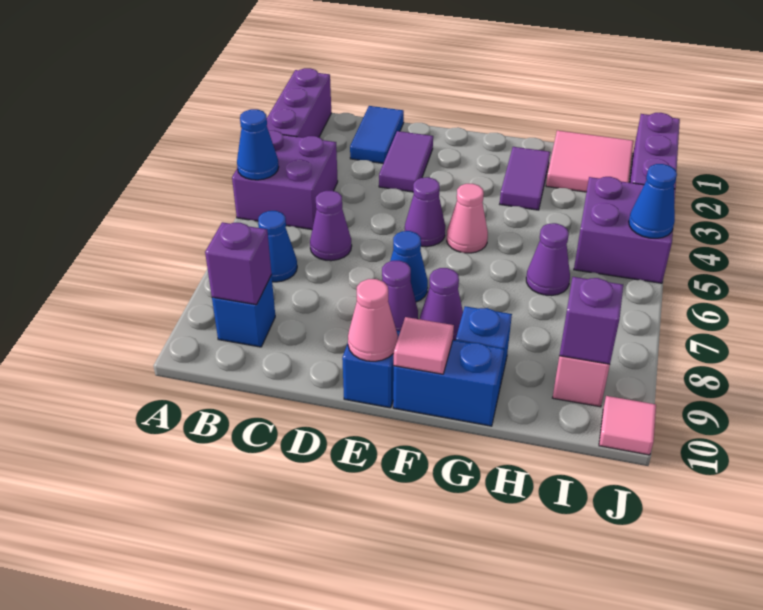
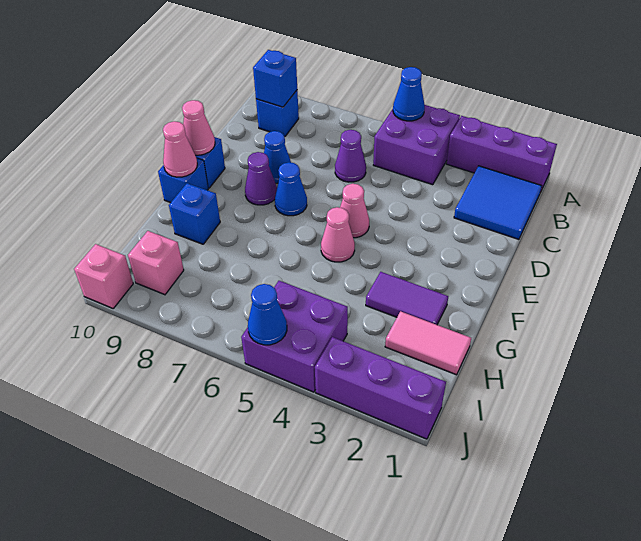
blue cone B7 level 1 -> blue cone D8 level 1
purple brick B9 level 2 -> blue brick B9 level 2
blue tile C1:C2 level 1 -> blue tile B1:C2 level 1
purple tile D2:D3 level 1 -> none
purple cone E5 level 1 -> pink cone E5 level 1
purple cone F8 level 1 -> none
blue brick F10:G10 level 1 -> blue brick F10 level 1
pink tile F10 level 2 -> pink cone F10 level 2
pink tile H1:I2 level 1 -> pink tile H1:H2 level 1
purple cone H6 level 1 -> none
purple brick I9 level 2 -> none
pink tile J10 level 1 -> pink brick J10 level 1

